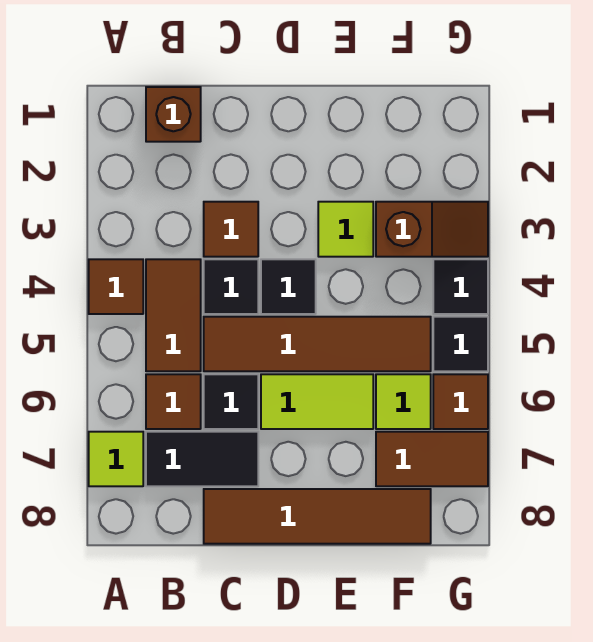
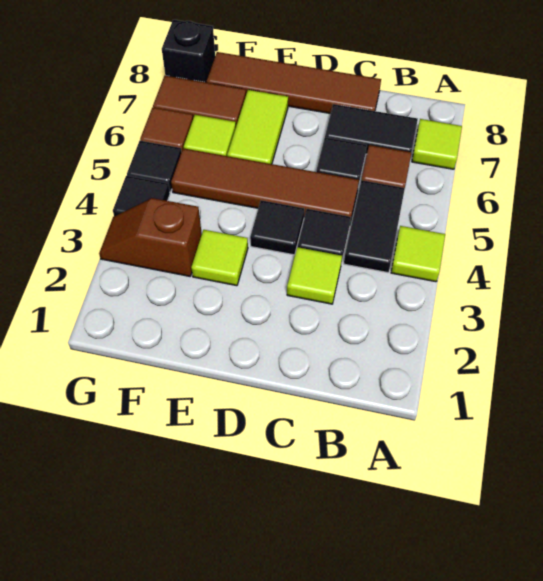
brown tile A4 level 1 -> lime tile A4 level 1
brown brick B1 level 1 -> none
brown tile B4:B5 level 1 -> black tile B4:B5 level 1
brown tile C3 level 1 -> lime tile C3 level 1
lime tile D6:E6 level 1 -> lime tile E6:E7 level 1
none -> black brick G8 level 1

